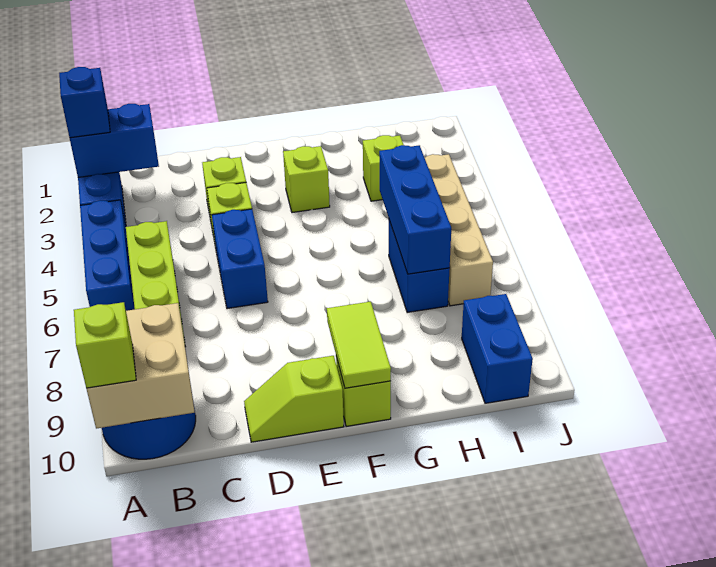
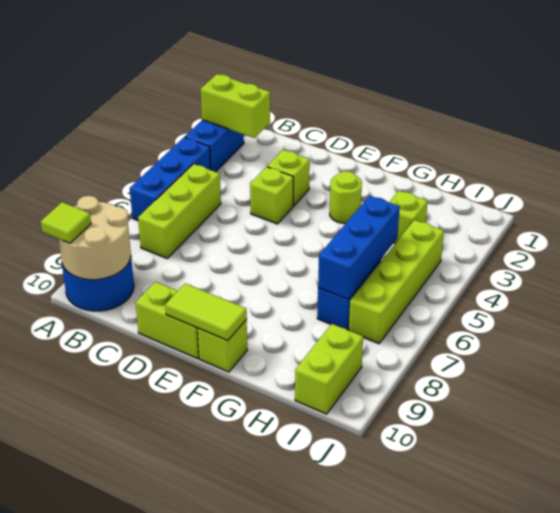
blue brick A2:B2 level 2 -> lime brick A2:B2 level 2
blue brick A2 level 3 -> none
tan brick A9:B10 level 2 -> tan round brick A9:B10 level 2
lime brick A10 level 3 -> lime tile A10 level 3
blue brick D5:D6 level 1 -> none
lime slope D10:E10 level 1 top E -> lime brick D10:E10 level 1
lime brick F3 level 1 -> lime round brick F3 level 1
lime tile F9:F10 level 2 -> lime tile E10:F10 level 2
tan brick I4:I7 level 1 -> lime brick I4:I7 level 1
blue brick I9:I10 level 1 -> lime brick I9:I10 level 1

